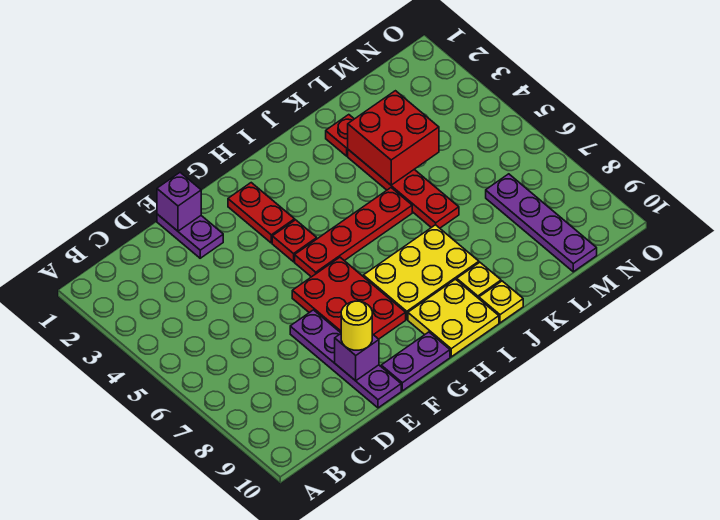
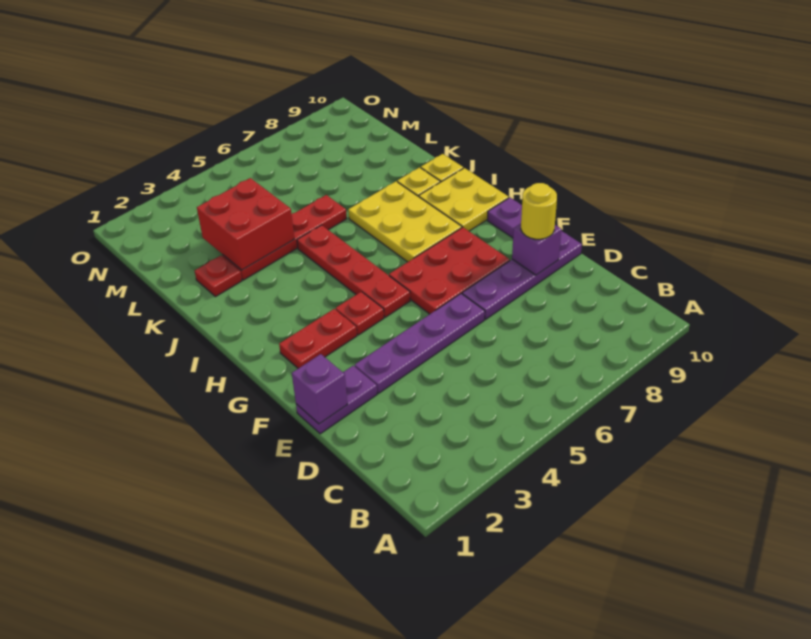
purple plate M7:M10 level 1 -> purple plate E3:E6 level 1

